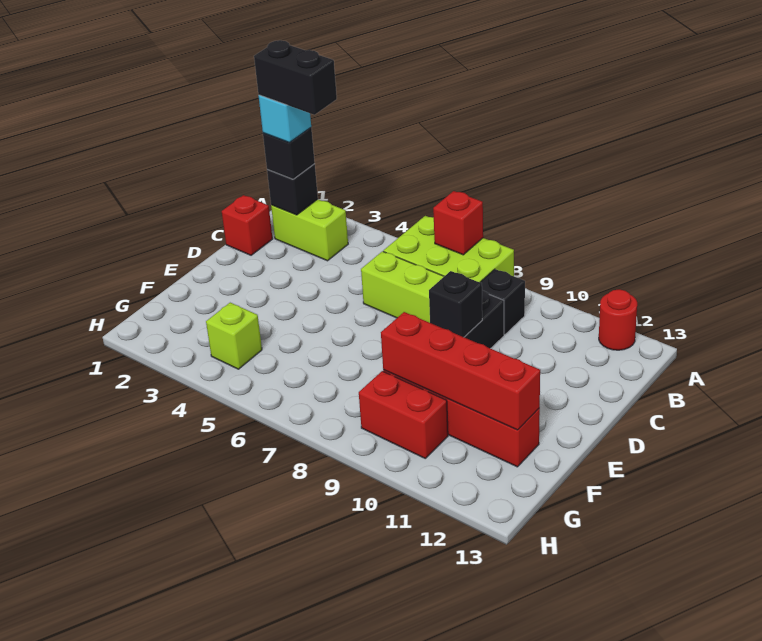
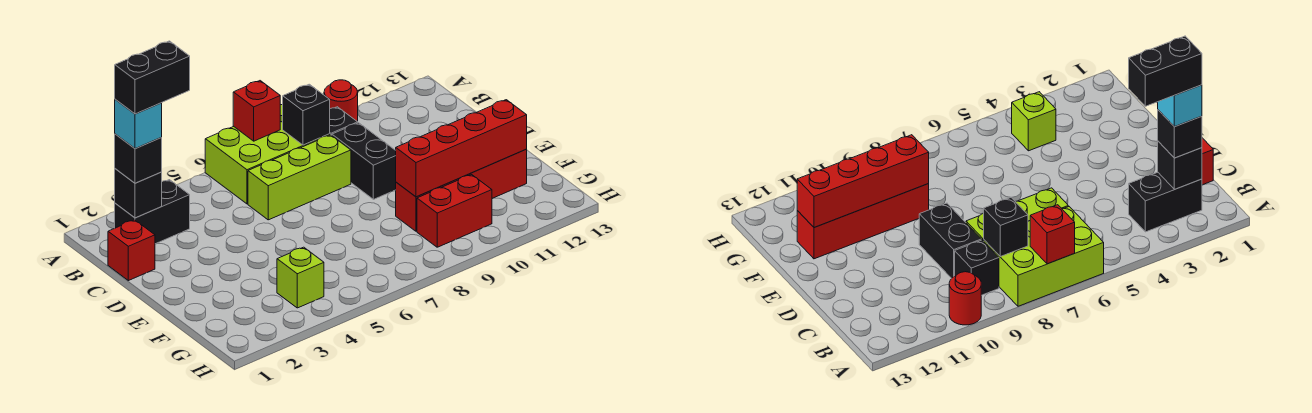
red round brick A12 level 1 -> red round brick A10 level 1
lime brick B2:B3 level 1 -> black brick B2:B3 level 1
black brick D9 level 2 -> black brick B8 level 2

